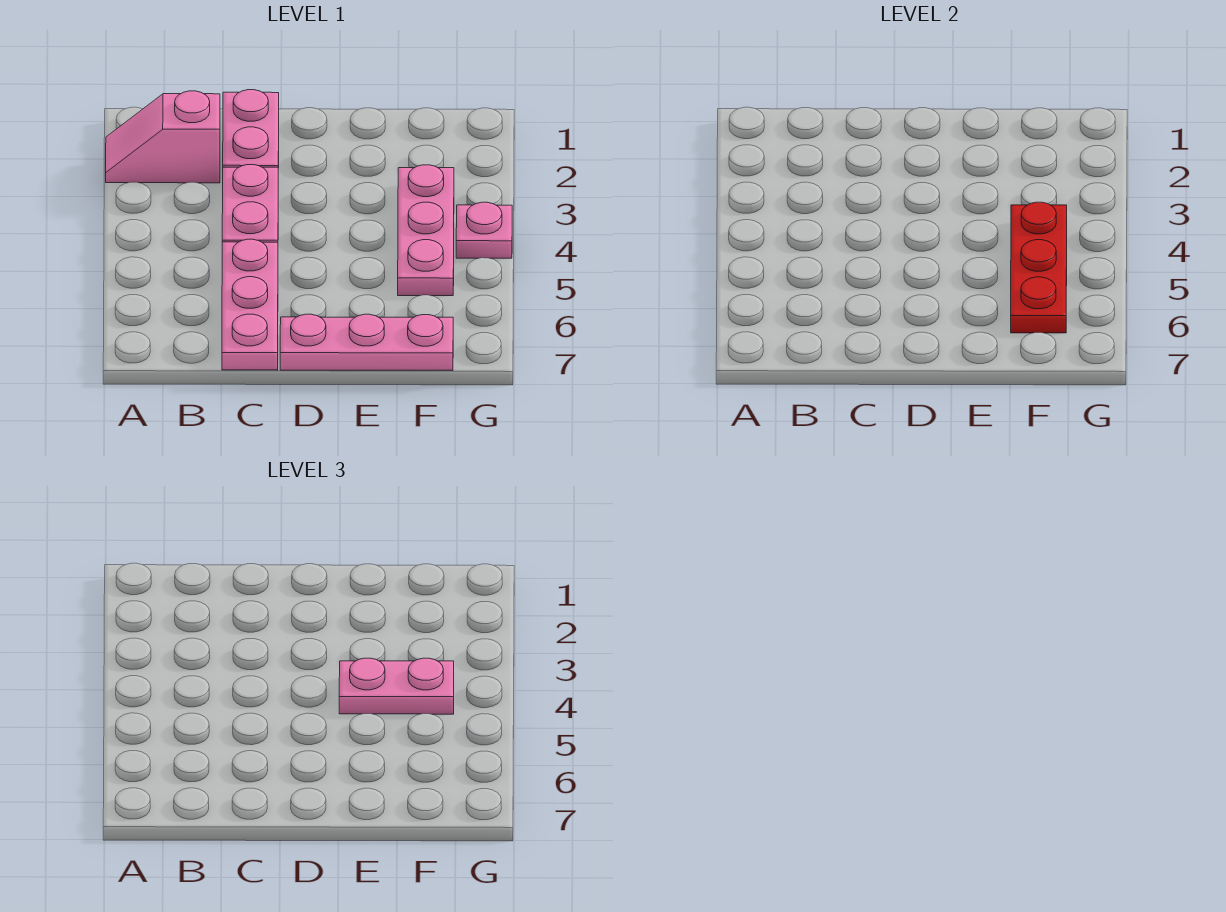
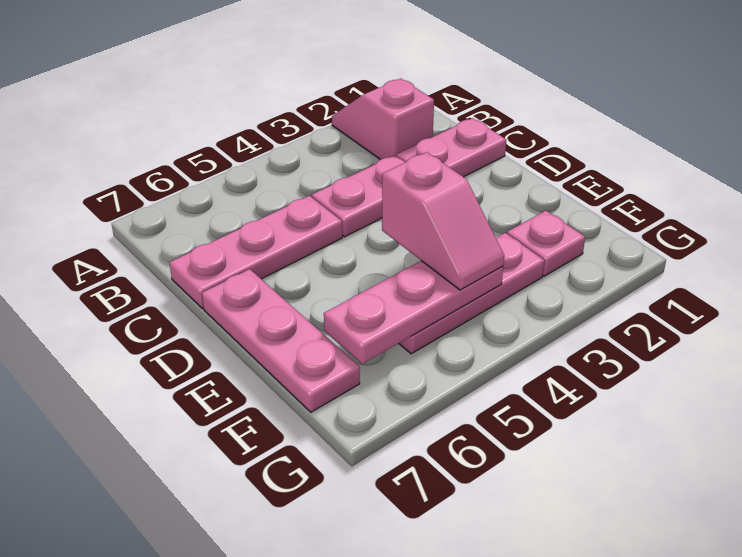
pink plate E4:F4 level 3 -> pink slope E4:F4 level 3 top E
red plate F4:F6 level 2 -> pink plate F4:F6 level 2
pink plate G4 level 1 -> pink plate F2 level 1

